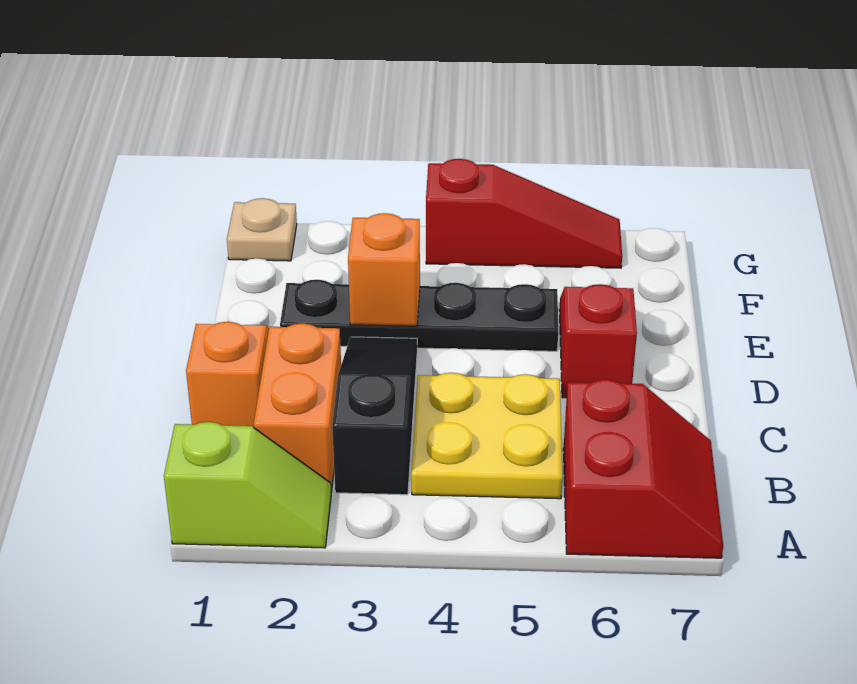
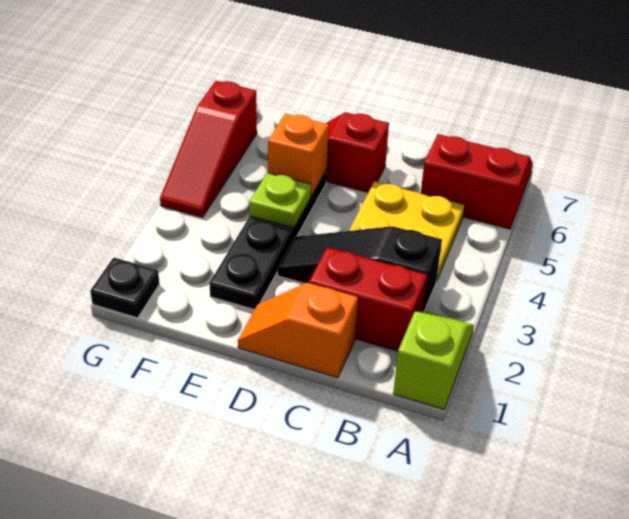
orange brick B2:C2 level 1 -> red brick B2:C2 level 1
orange brick E3 level 2 -> orange brick E5 level 2
none -> lime plate E4 level 2
tan plate G1 level 1 -> black plate G1 level 1
red slope G4:G6 level 1 top 4 -> red slope G4:G6 level 1 top 6

